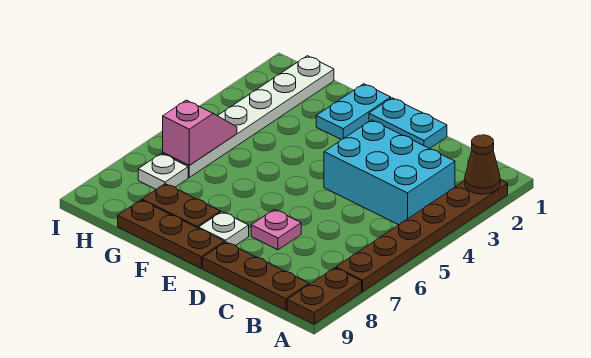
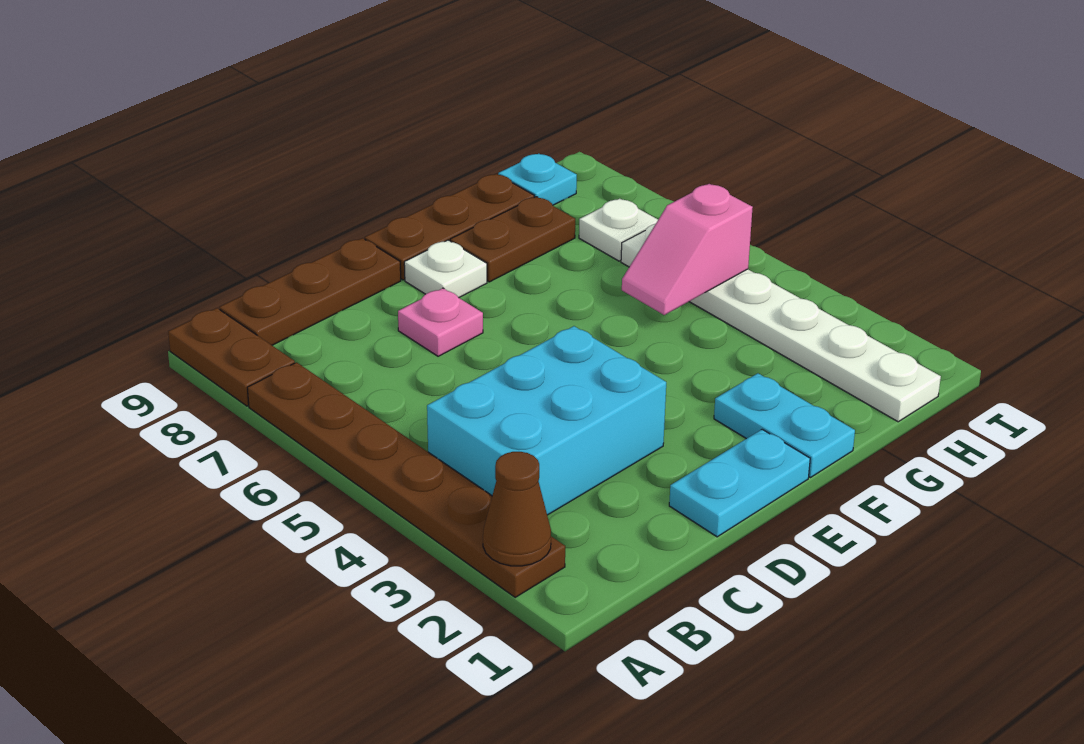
pink slope H5:H6 level 2 top 6 -> pink slope G5:H5 level 2 top H
none -> cyan plate H9 level 1

